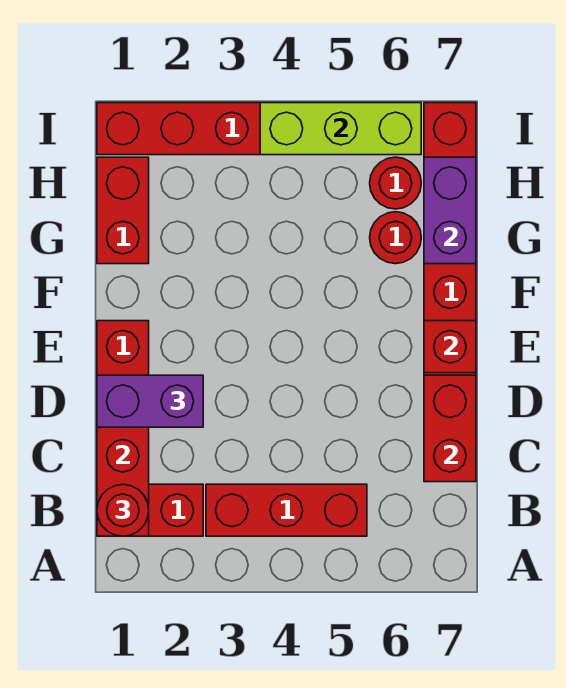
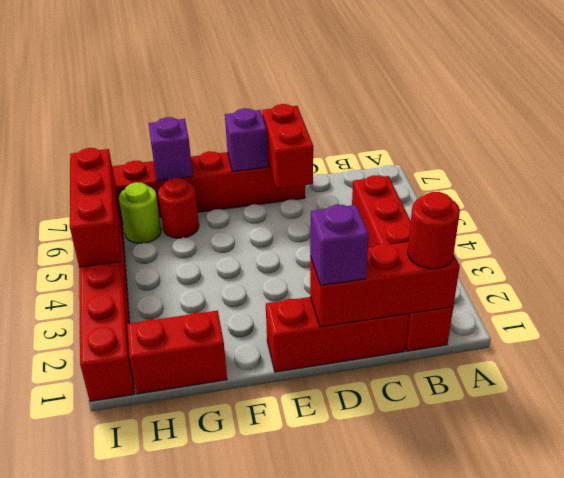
red brick C7:D7 level 2 -> red brick D6:D7 level 2
purple brick D1:D2 level 3 -> purple brick D1 level 3
red brick E7 level 2 -> purple brick E7 level 2
purple brick G7:H7 level 2 -> purple brick G7 level 2
red round brick H6 level 1 -> lime round brick H6 level 1
lime brick I4:I6 level 2 -> red brick I4:I6 level 2

